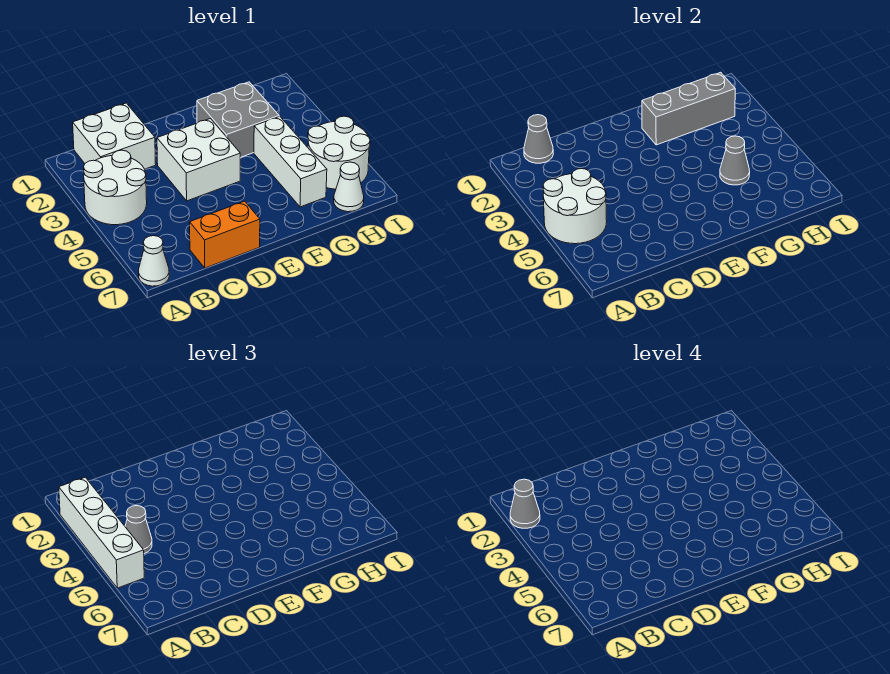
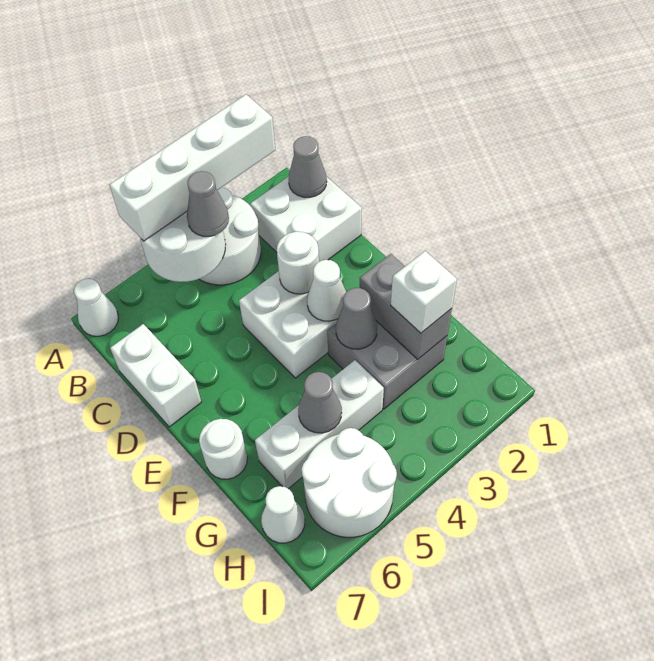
grey cone A2 level 4 -> grey cone F3 level 2
orange brick C7:D7 level 1 -> white brick C7:D7 level 1
none -> white round brick D3 level 2
none -> white cone E3 level 2
grey brick F2:H2 level 2 -> grey brick F2:G2 level 2
none -> white round brick F7 level 1
none -> white brick G2 level 3

